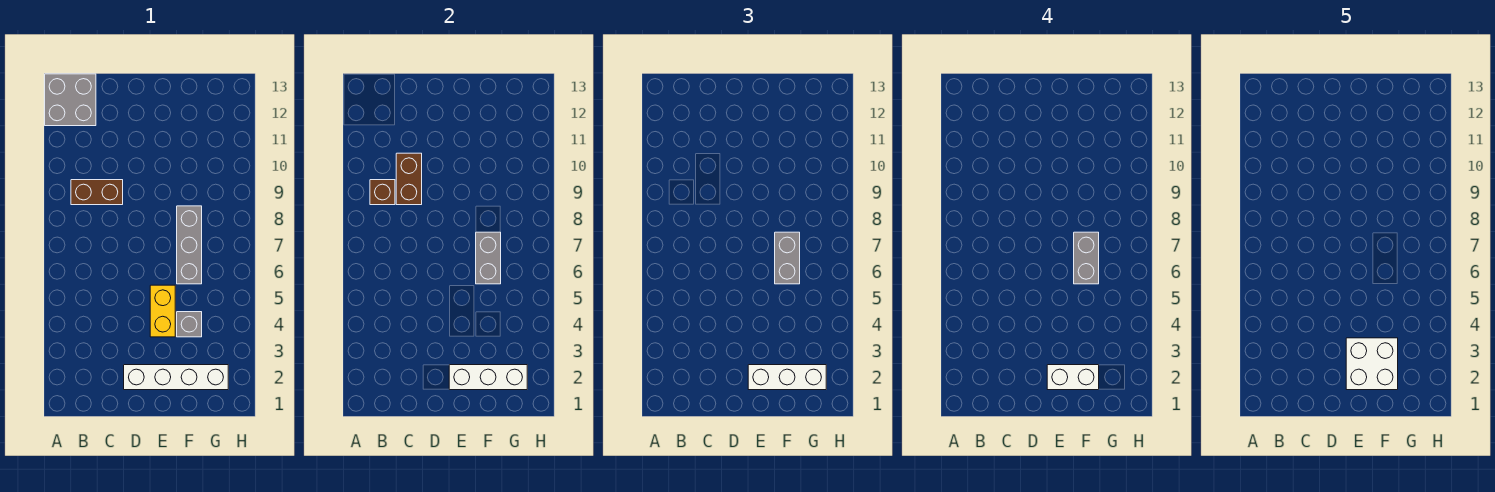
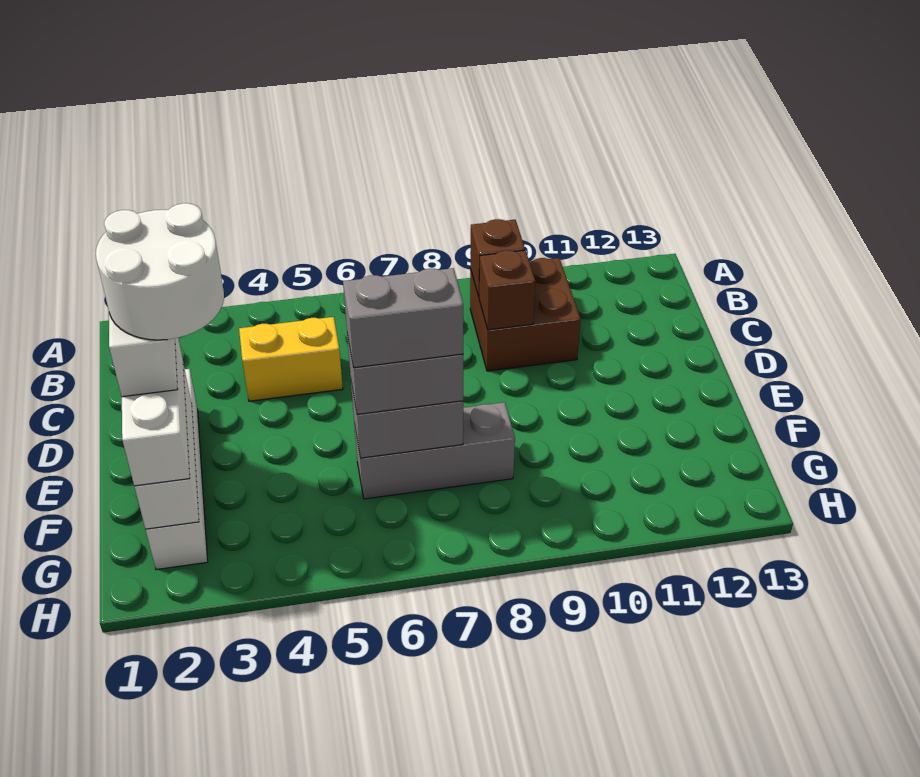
grey brick A12:B13 level 1 -> none
brown brick B9:C9 level 1 -> brown brick B9:C10 level 1
brown brick C9:C10 level 2 -> brown brick C9 level 2
white brick E2:F3 level 5 -> white round brick E2:F3 level 5
yellow brick E4:E5 level 1 -> yellow brick C4:C5 level 1
grey brick F4 level 1 -> none

